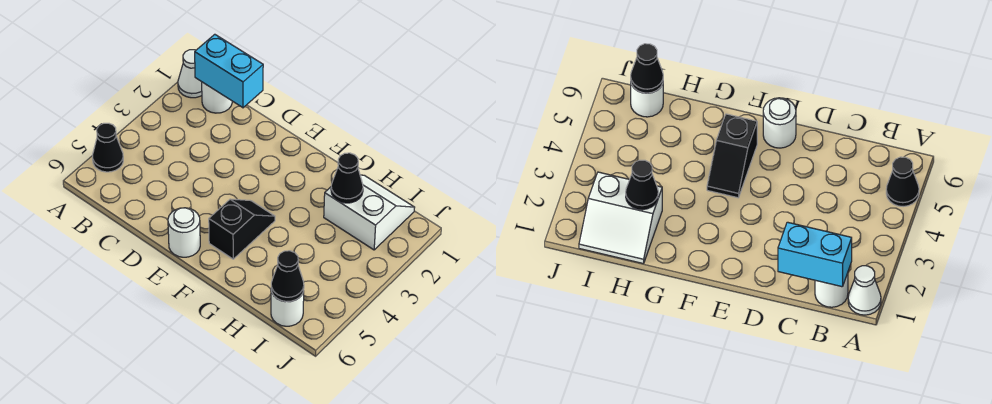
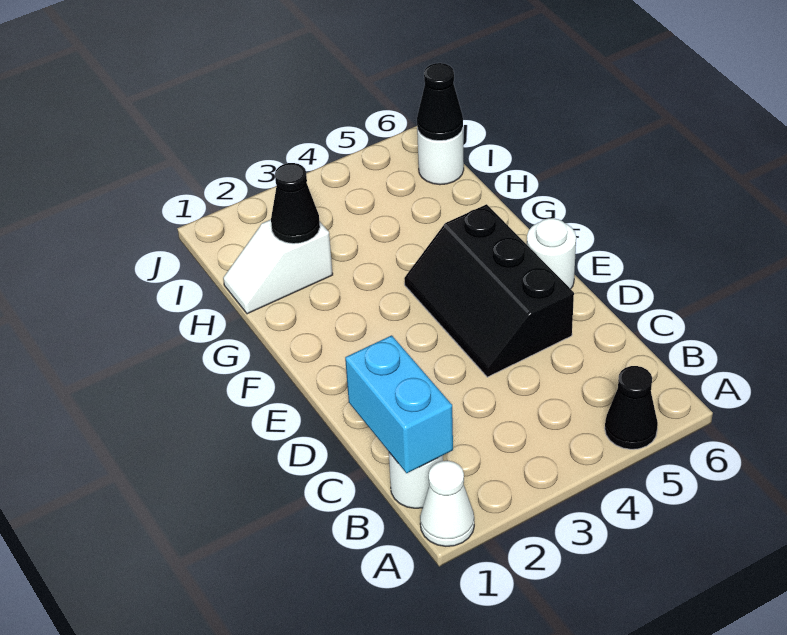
black slope F4:F5 level 1 top 5 -> black slope D4:F5 level 1 top 5
white slope H1:I2 level 1 top 2 -> white slope H1:H2 level 1 top 2

